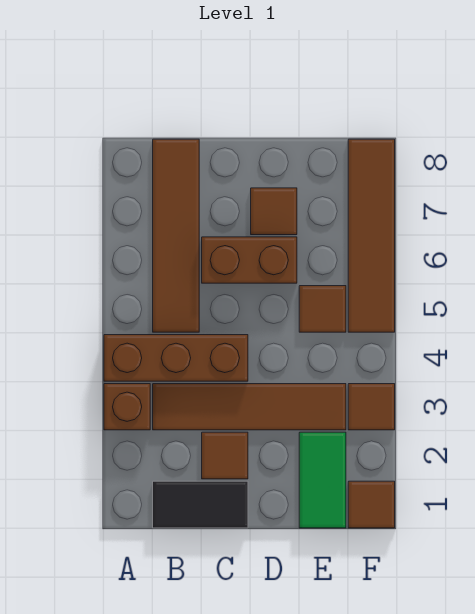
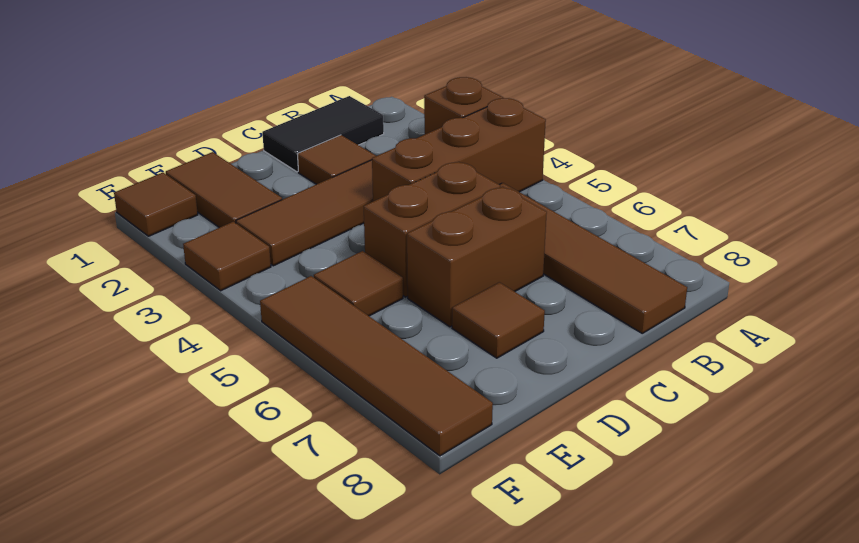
none -> brown brick C5:D5 level 1
green tile E1:E2 level 1 -> brown tile E1:E2 level 1

